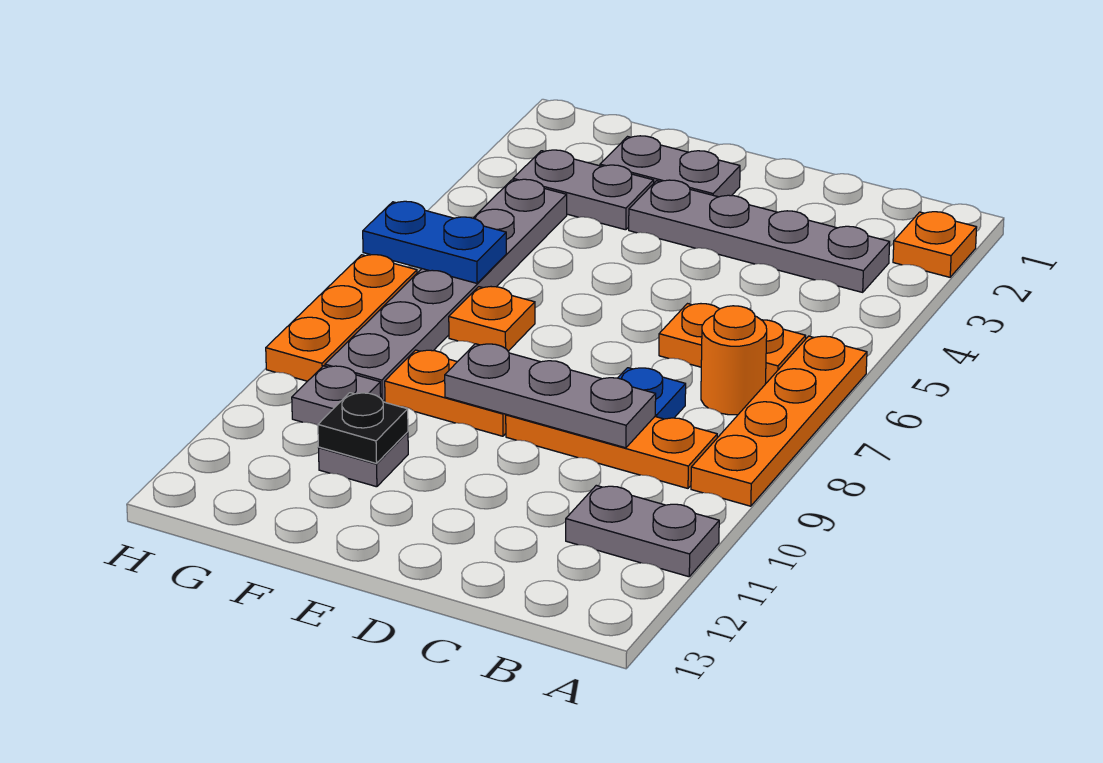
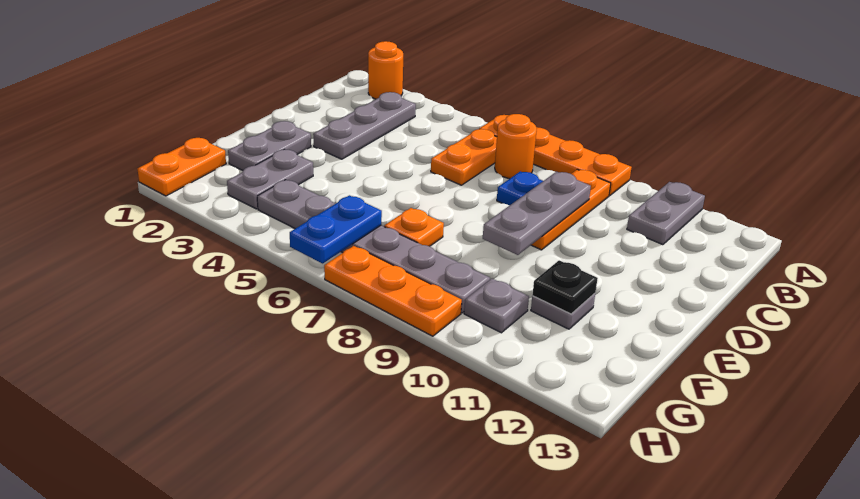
orange plate A2 level 1 -> orange round brick A2 level 1
grey plate B3:E3 level 1 -> grey plate B3:D3 level 1
orange plate E9:F9 level 1 -> orange plate G1:H1 level 1

